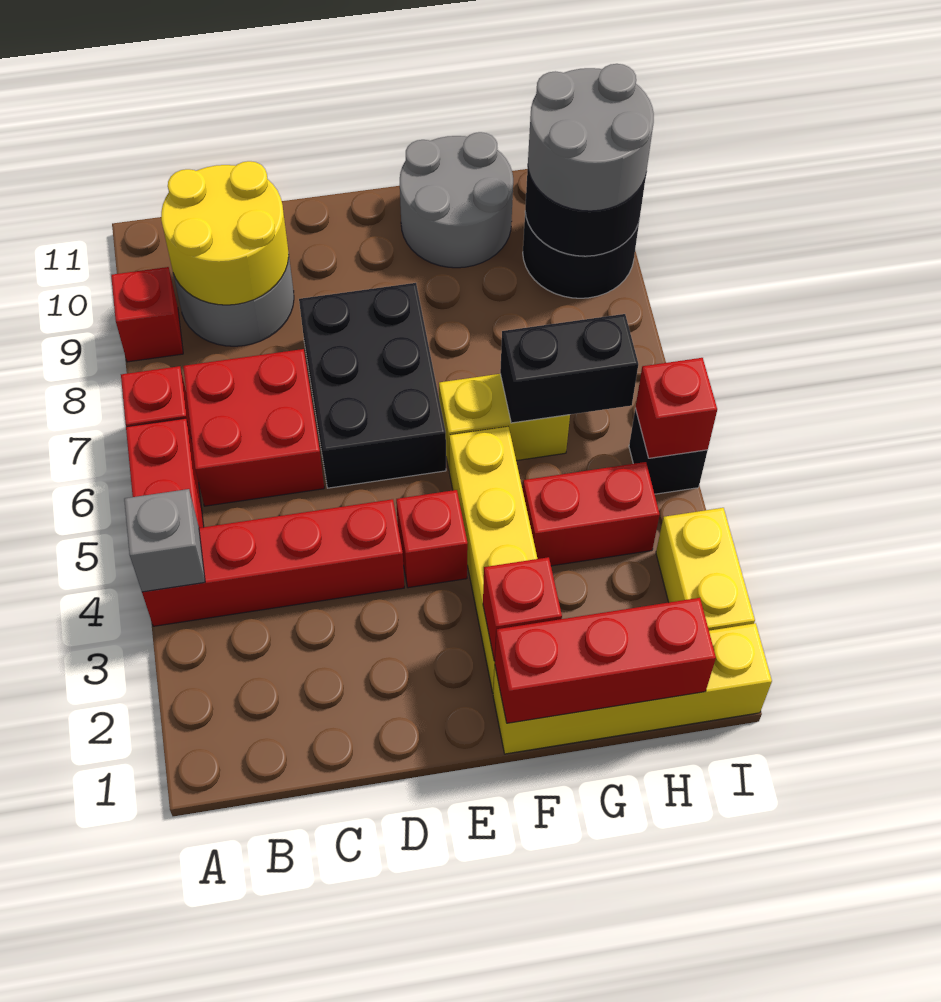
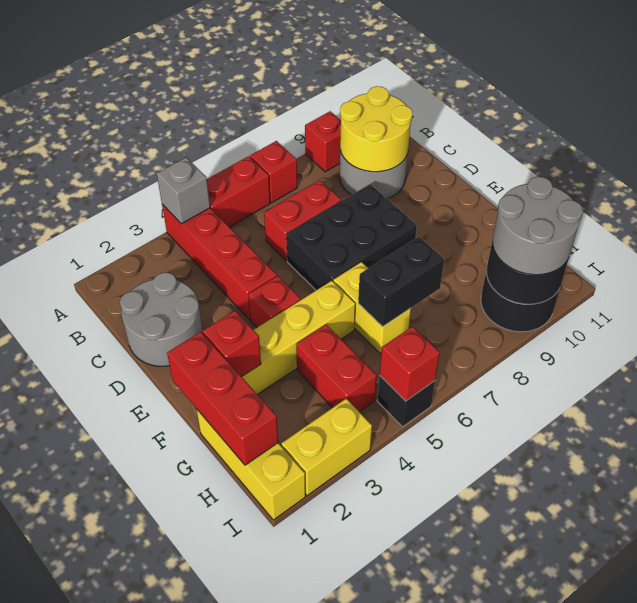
red brick B6:C7 level 1 -> red brick C6:C7 level 1
yellow brick F1:I1 level 1 -> yellow brick G1:I1 level 1
grey round brick F10:G11 level 1 -> grey round brick C1:D2 level 1
black brick G6:H6 level 2 -> black brick G6:G7 level 2

